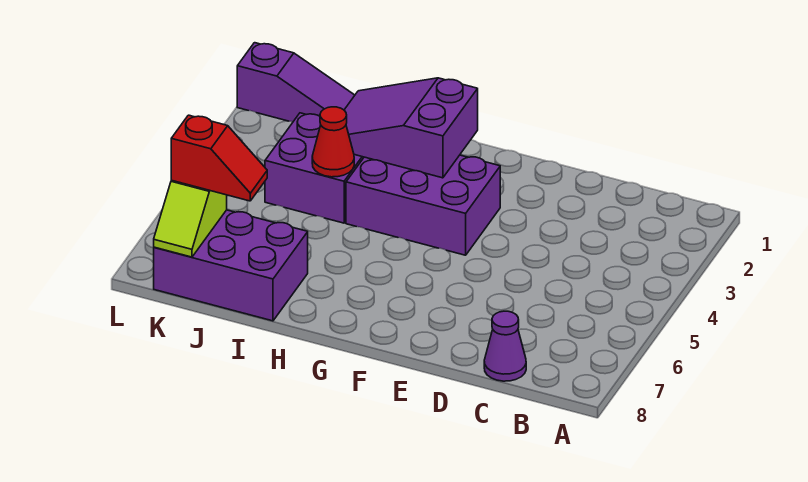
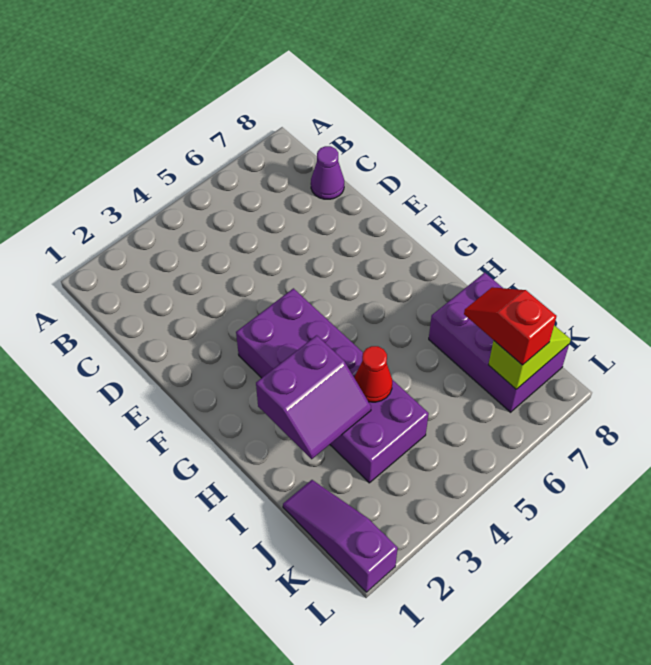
purple slope G2:I3 level 2 top G -> purple slope H2:I3 level 2 top H

